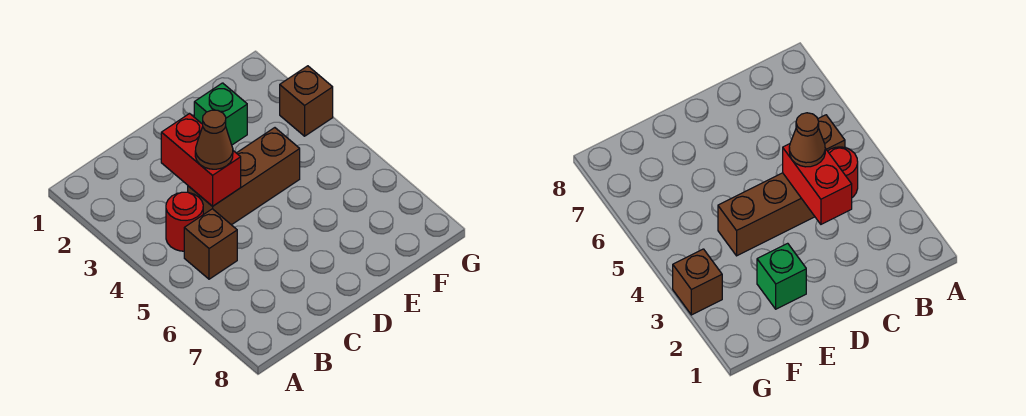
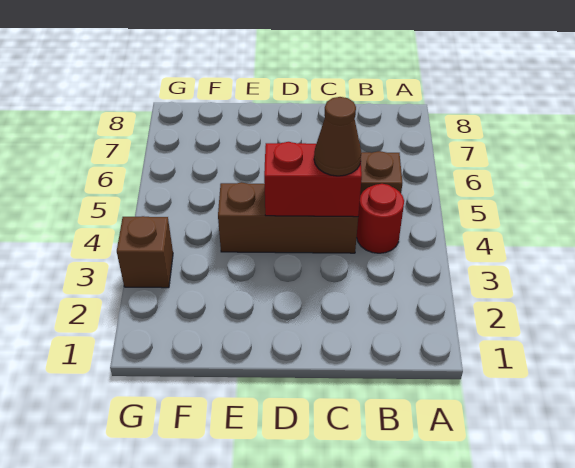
red brick C3:C4 level 2 -> red brick C4:D4 level 2
green brick E2 level 1 -> none

